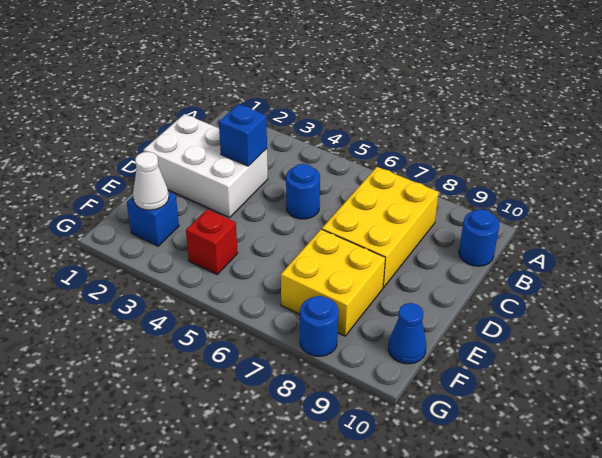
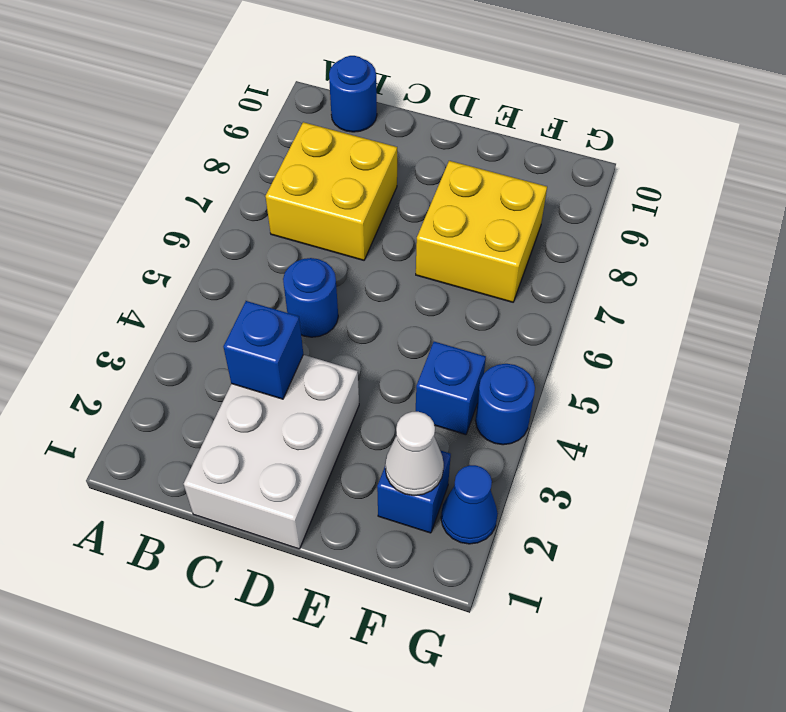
yellow brick B7:D8 level 1 -> yellow brick B7:C8 level 1
red brick F4 level 1 -> blue brick F4 level 1
blue cone F10 level 1 -> blue cone G2 level 1
blue round brick G8 level 1 -> blue round brick G4 level 1

